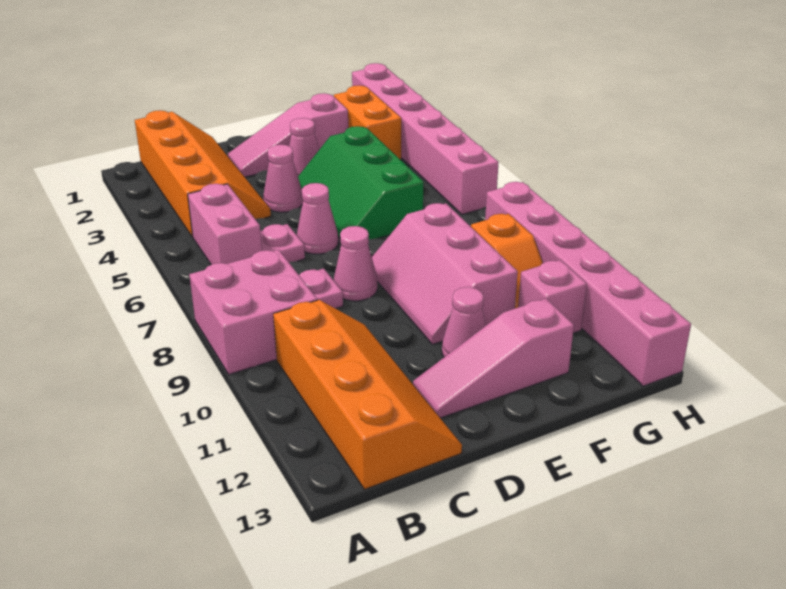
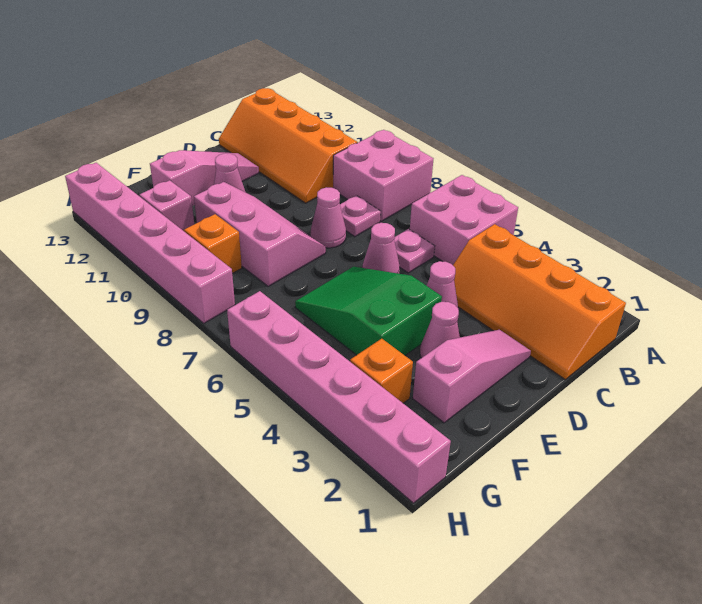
pink brick B5:B6 level 1 -> pink brick A5:B6 level 1
green slope E4:F6 level 1 top F -> green slope E4:F6 level 1 top 4
orange brick G2:G3 level 1 -> orange brick G3 level 1

